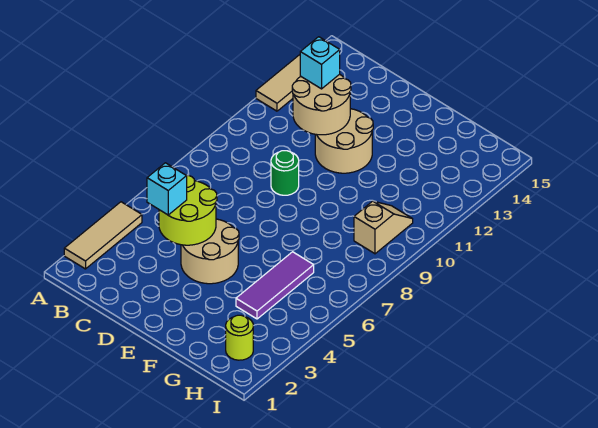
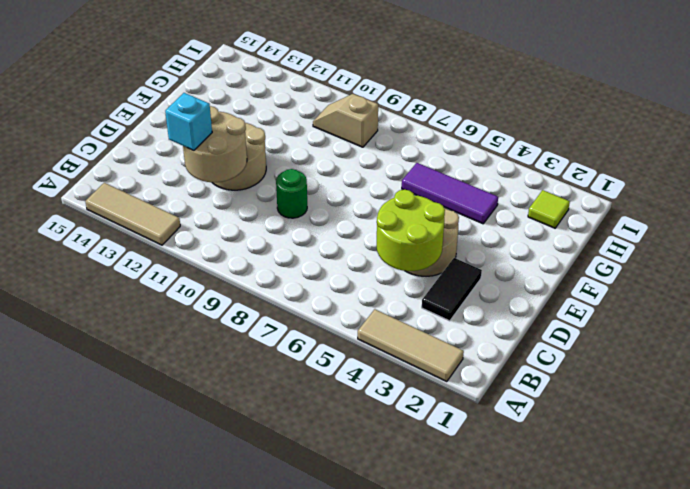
none -> black tile C3:D3 level 1
cyan brick C4 level 3 -> none
lime round brick H2 level 1 -> lime tile H2 level 1

